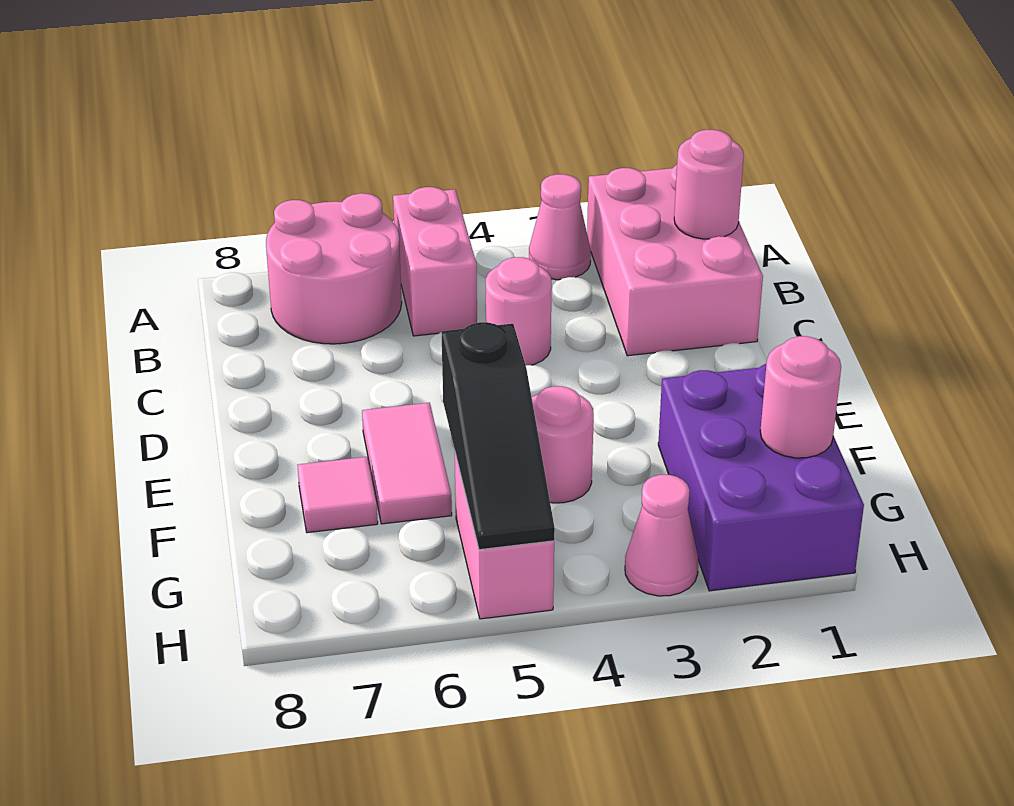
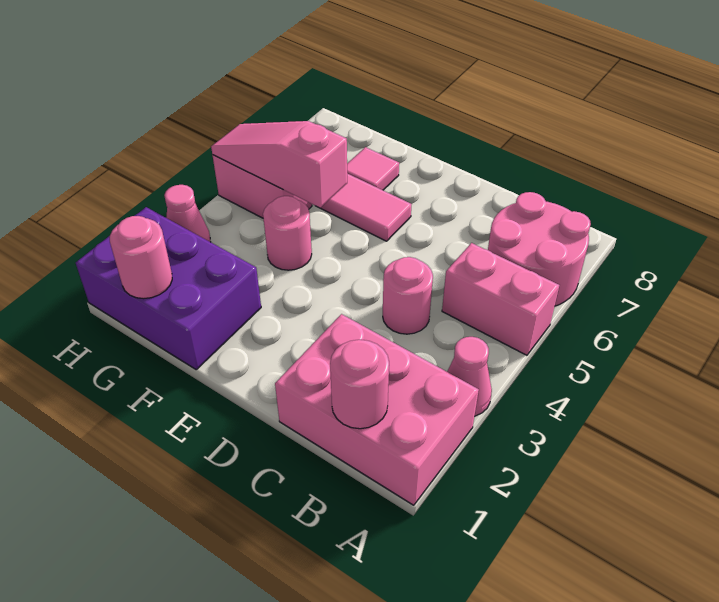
black slope F5:H5 level 2 top F -> pink slope F5:H5 level 2 top F

